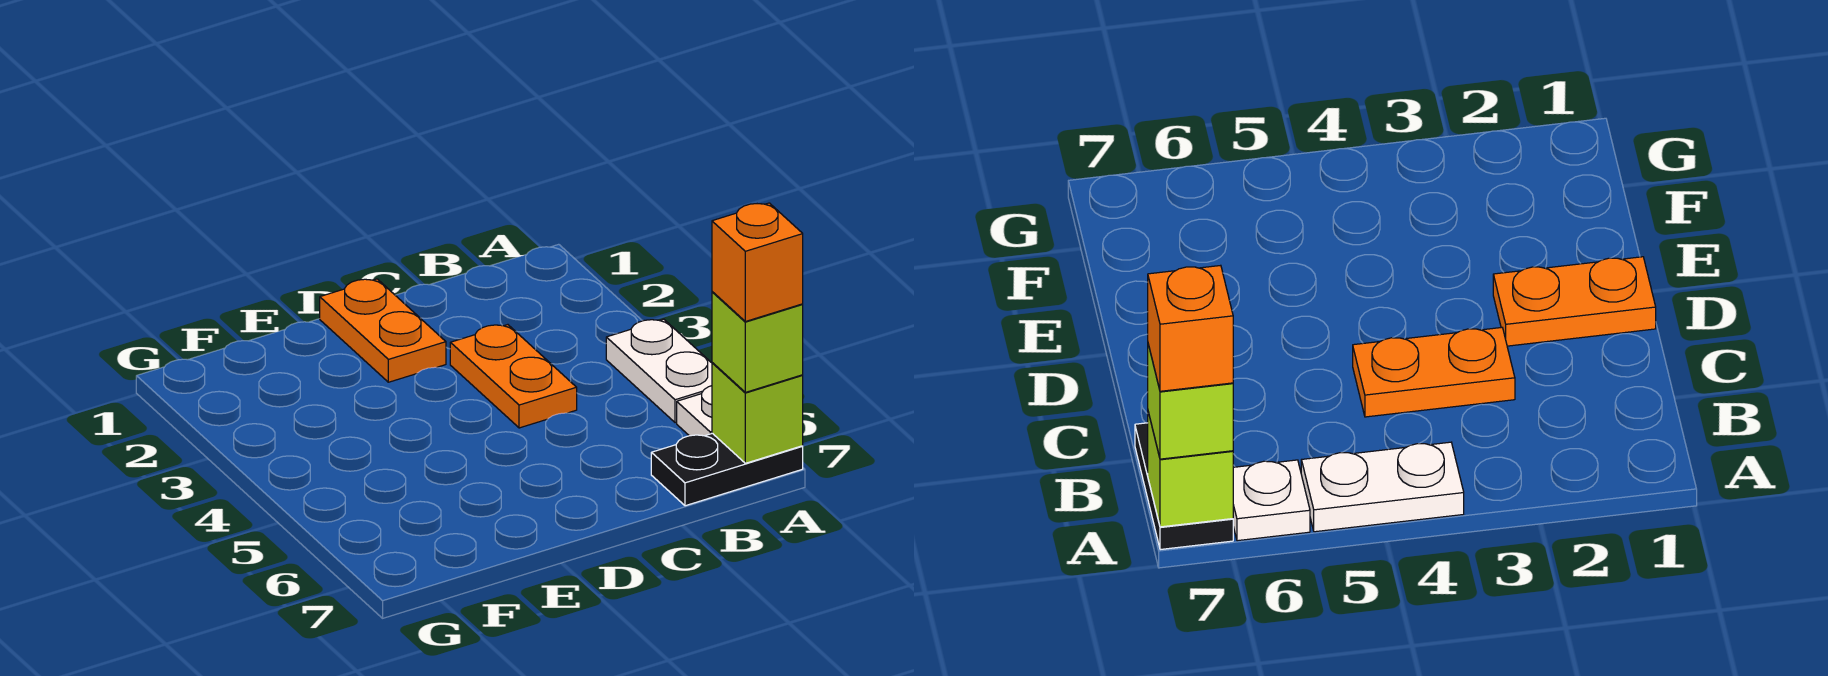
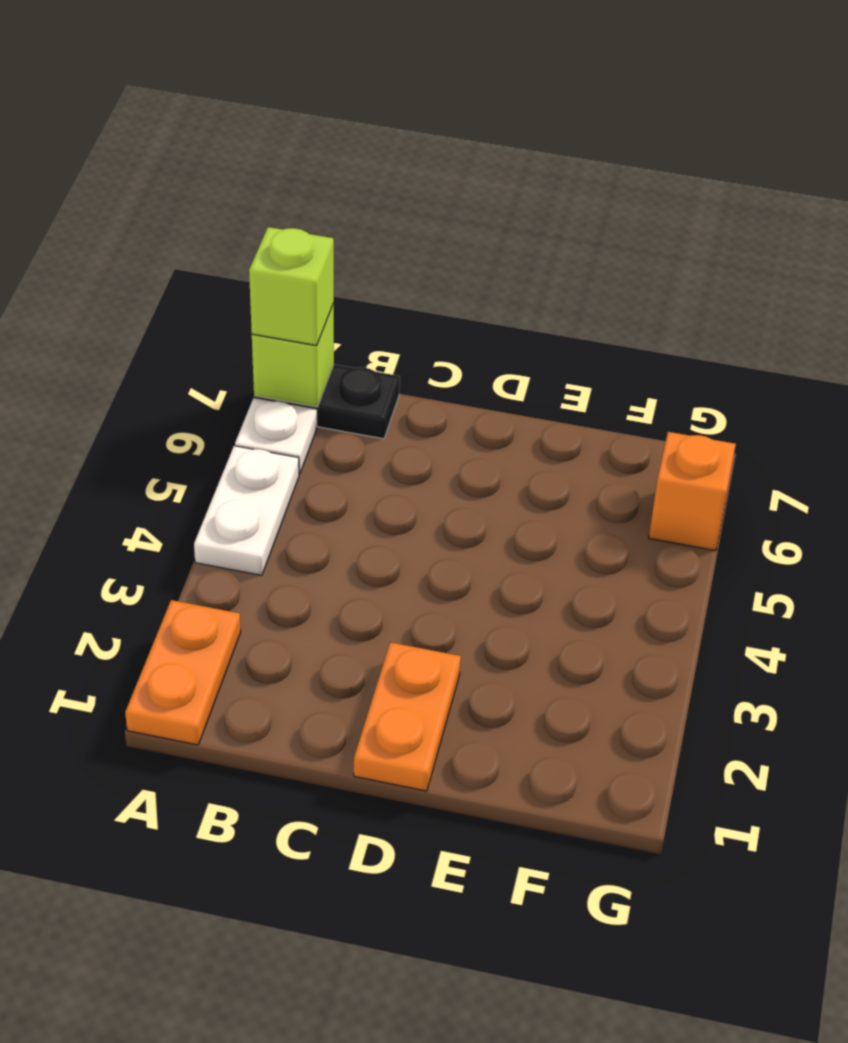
orange brick A7 level 4 -> orange brick G6 level 1
orange plate C3:C4 level 1 -> orange plate A1:A2 level 1

